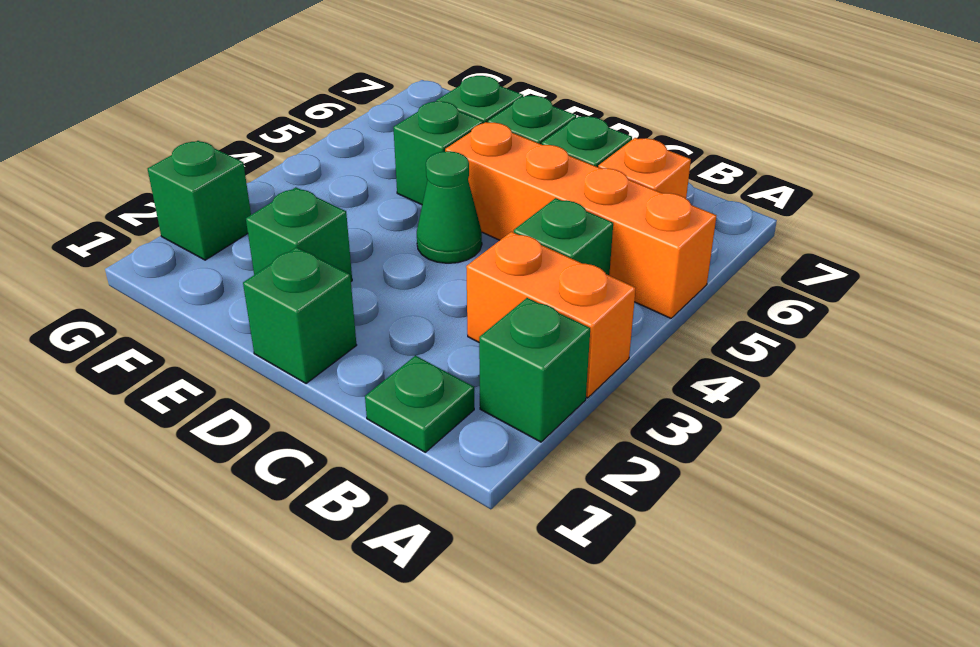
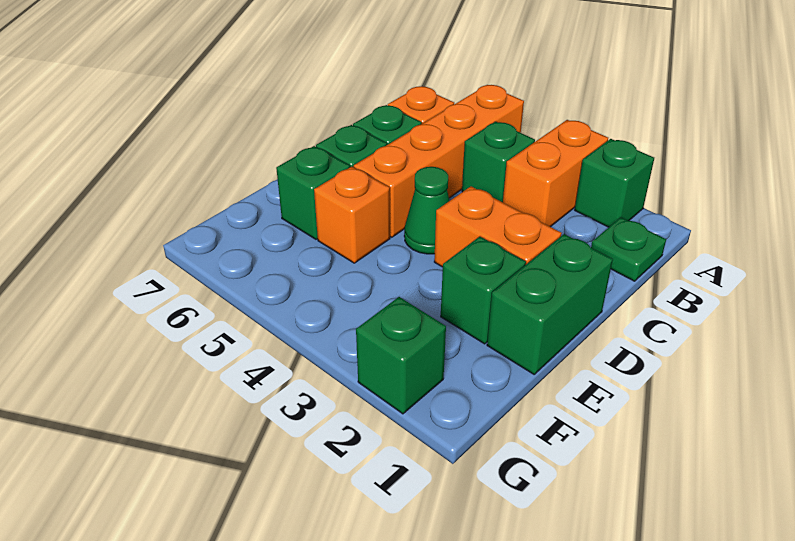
green brick D1 level 1 -> green brick D1:E1 level 1
none -> orange brick D2:D3 level 1
green brick E5 level 1 -> orange brick E5 level 1

